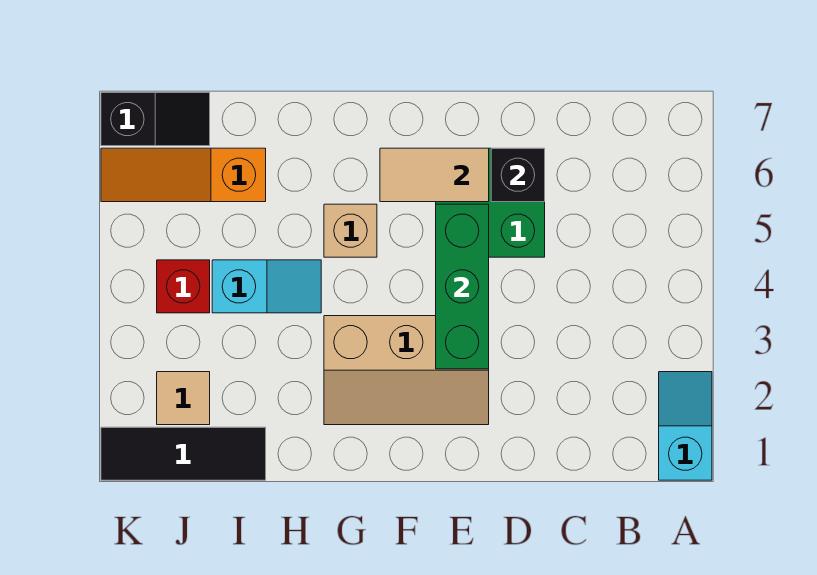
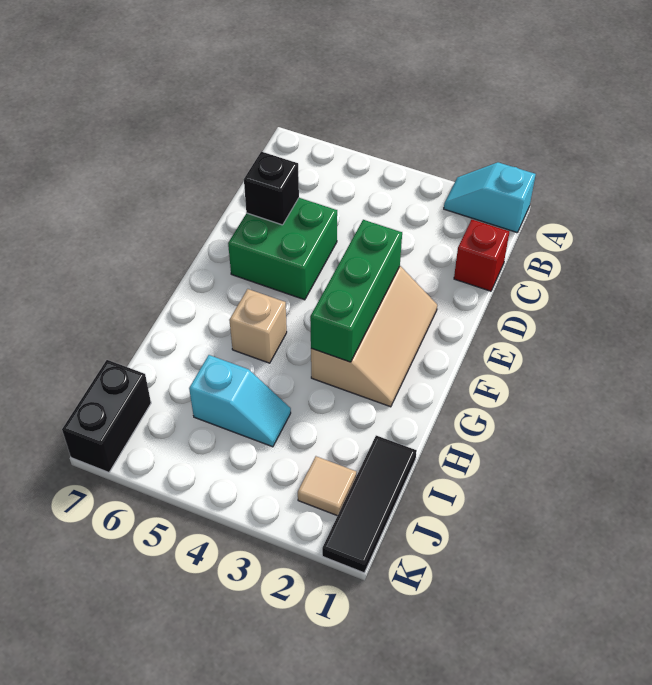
green brick E3:E5 level 2 -> green brick E3:G3 level 2
tan tile E6:F6 level 2 -> none
cyan slope H4:I4 level 1 top I -> cyan slope I4:I5 level 1 top 5
orange slope I6:K6 level 1 top I -> none
red brick J4 level 1 -> red brick C1 level 1
black slope J7:K7 level 1 top K -> black brick J7:K7 level 1

